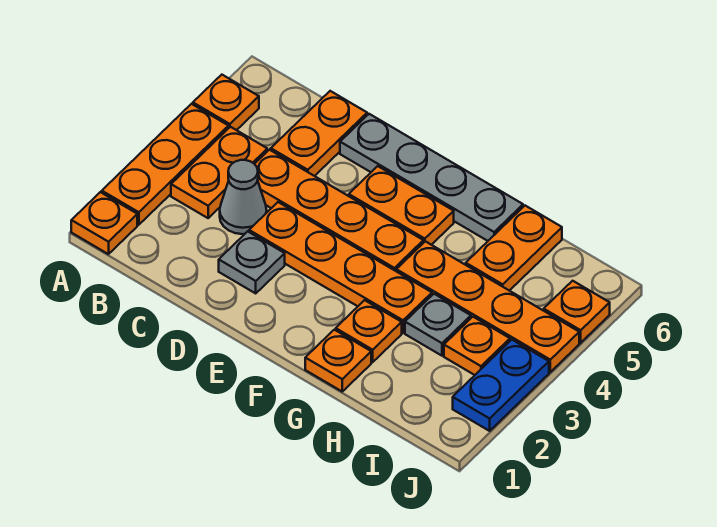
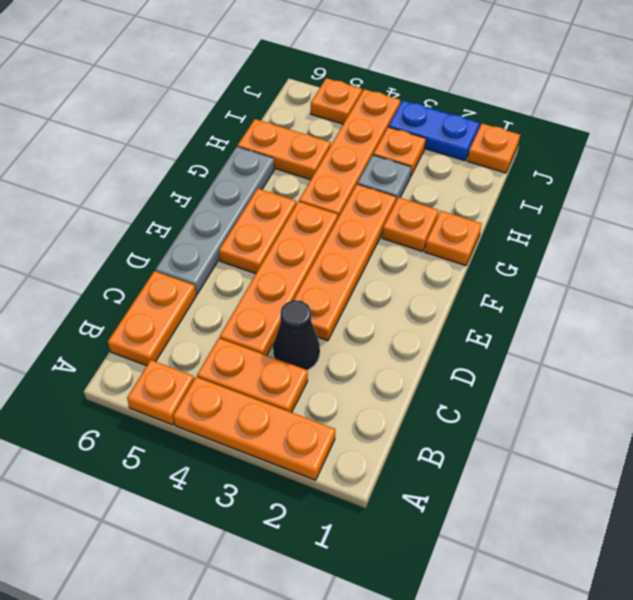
orange plate A1 level 1 -> orange plate J1 level 1
grey cone C3 level 1 -> black cone C3 level 1
orange plate C5:C6 level 1 -> orange plate B6:C6 level 1
grey plate D2 level 1 -> none

